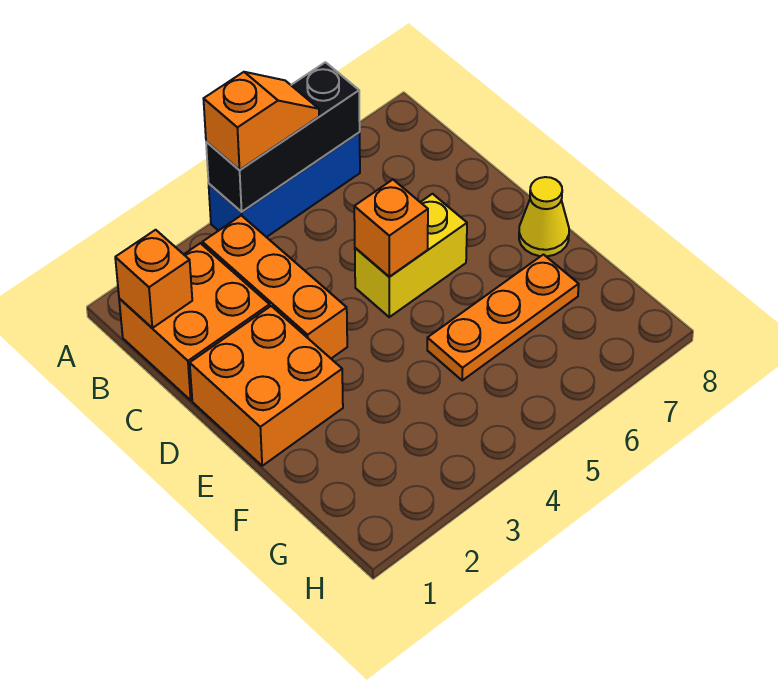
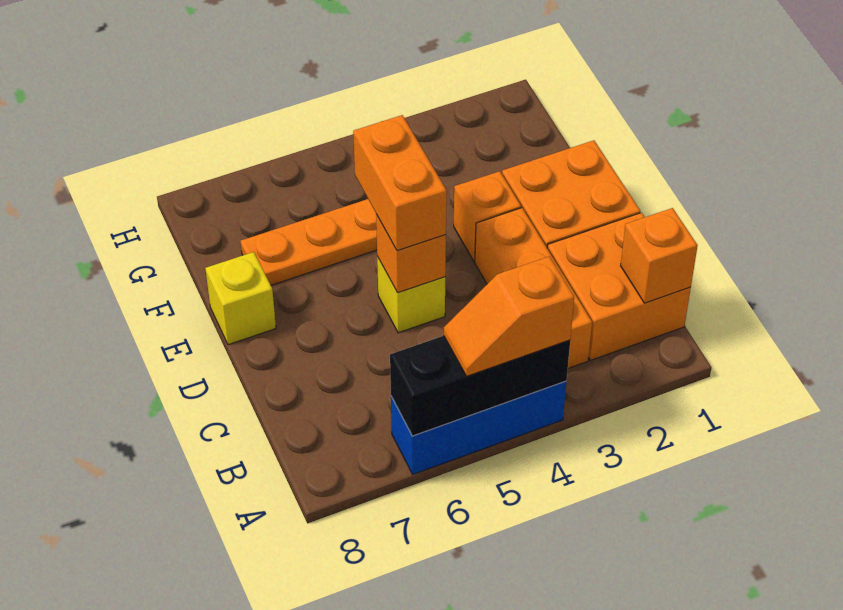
yellow brick D5:D6 level 1 -> yellow brick D5 level 1
none -> orange brick D5:E5 level 3
none -> orange brick E3 level 1
yellow cone E8 level 1 -> yellow brick E8 level 1

